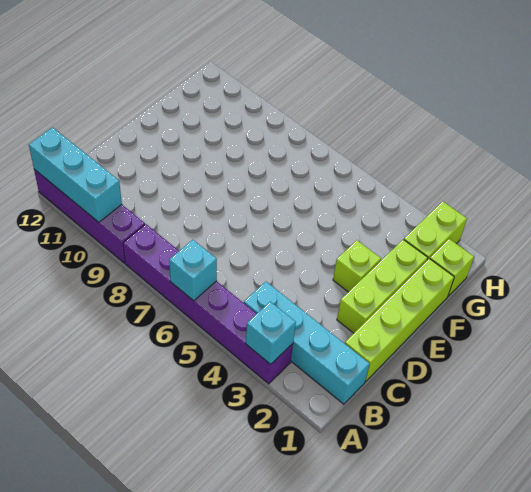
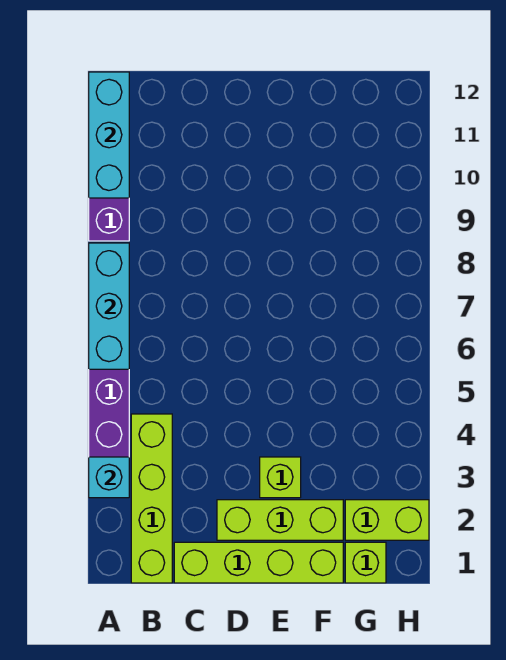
cyan brick A6 level 2 -> cyan brick A6:A8 level 2
cyan brick B1:B4 level 1 -> lime brick B1:B4 level 1

